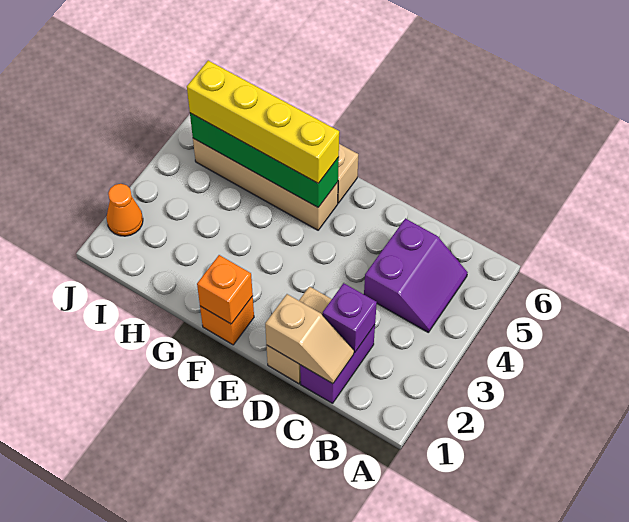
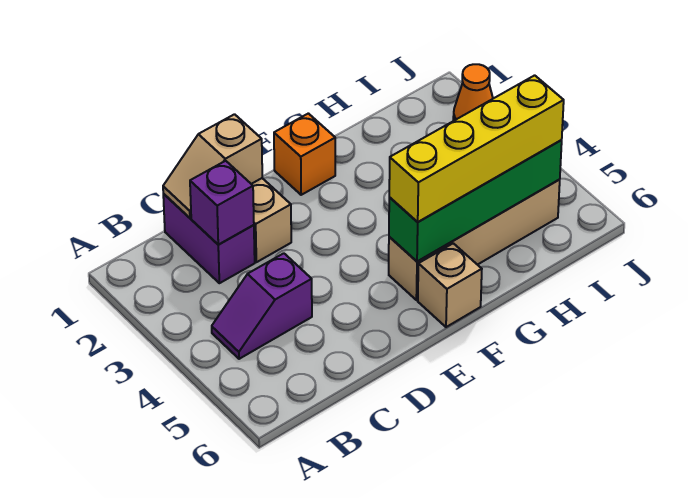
purple slope B4:C5 level 1 top C -> purple slope B4:C4 level 1 top C
orange brick F1 level 2 -> none

